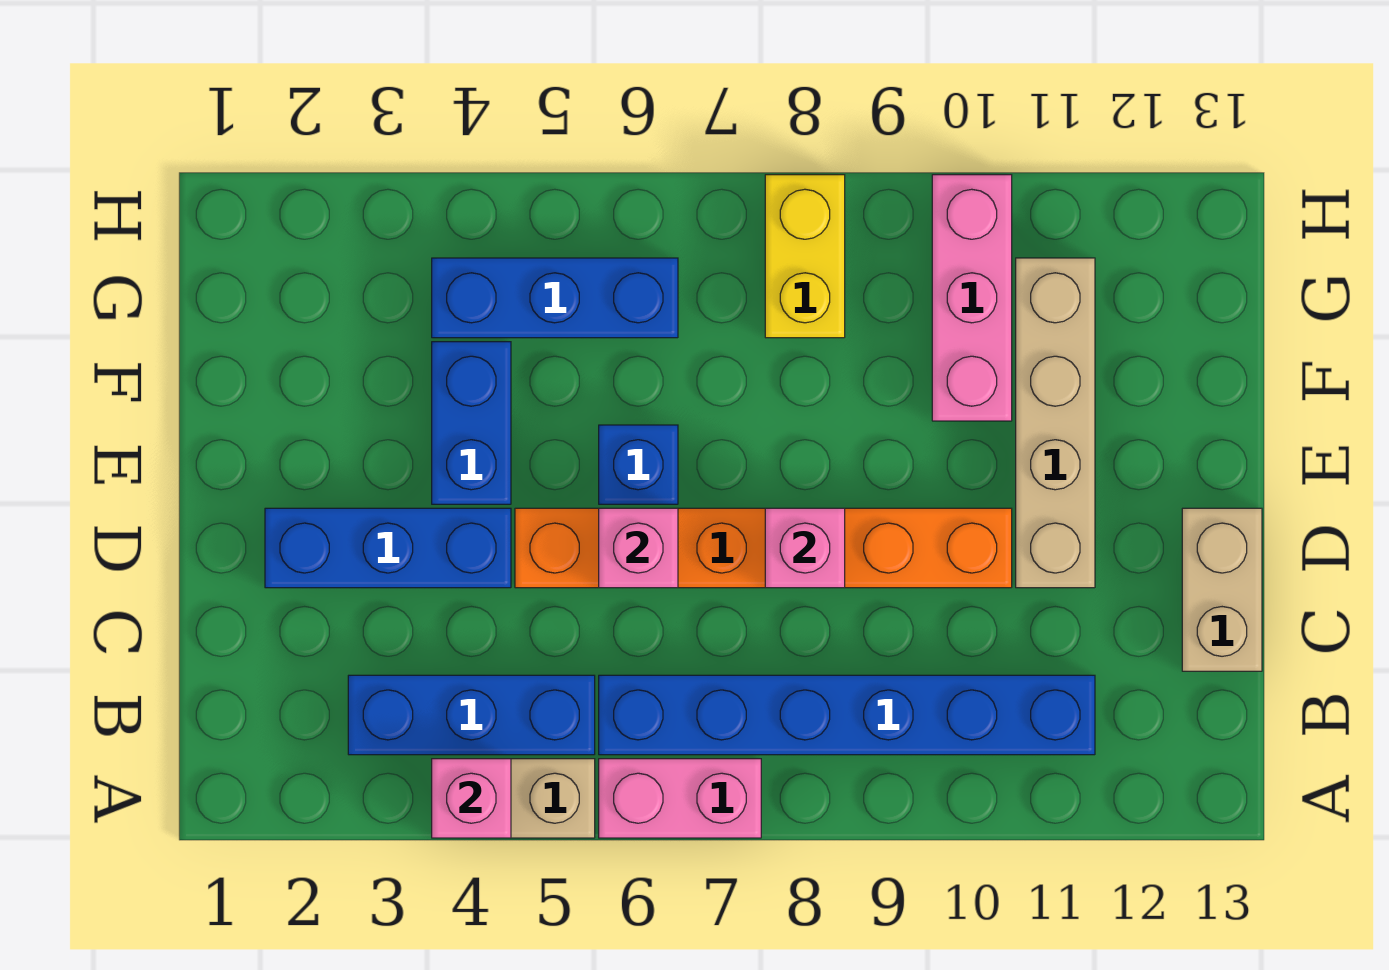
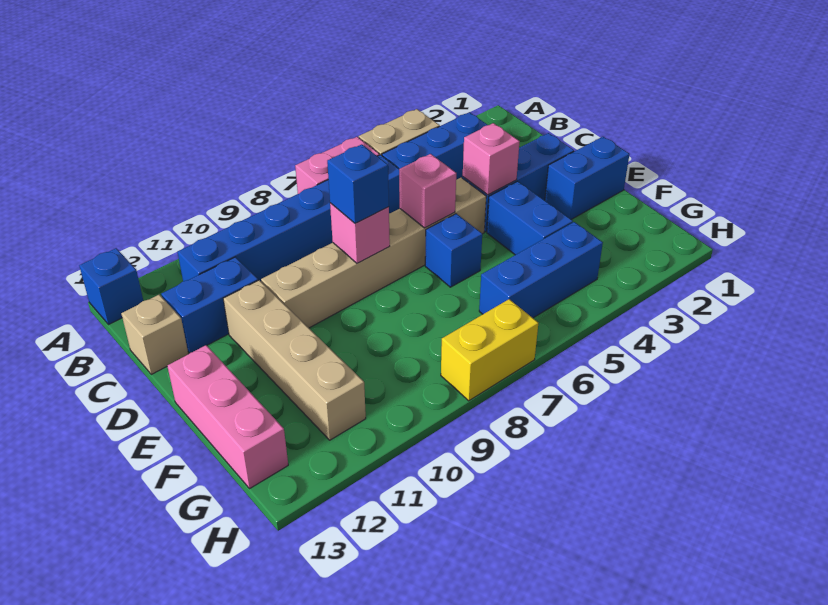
pink brick A4 level 2 -> pink brick D4 level 2
none -> blue brick A13 level 1
none -> blue brick C11:C12 level 1
tan brick C13:D13 level 1 -> tan brick C13 level 1
orange brick D5:D10 level 1 -> tan brick D5:D10 level 1
none -> blue brick D8 level 3
none -> blue brick E1:E2 level 1
pink brick F10:H10 level 1 -> pink brick E13:G13 level 1
yellow brick G8:H8 level 1 -> yellow brick H7:H8 level 1

